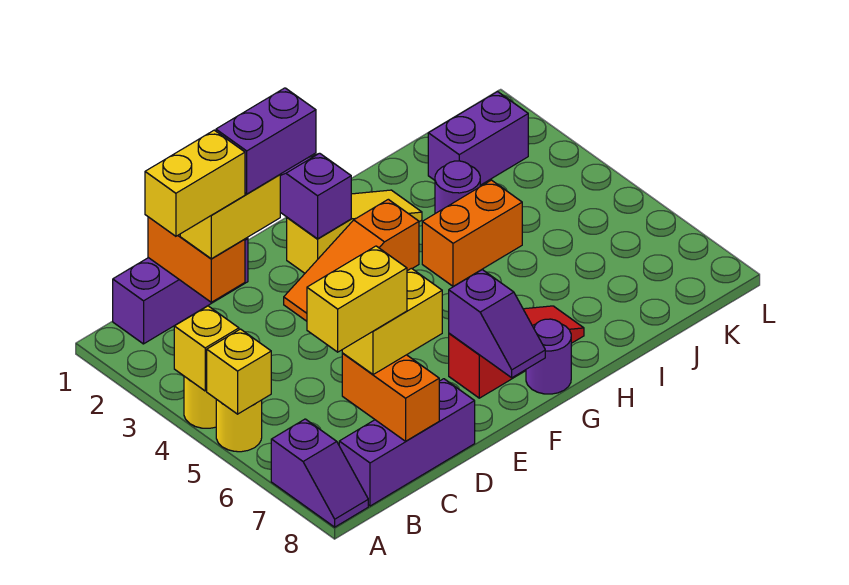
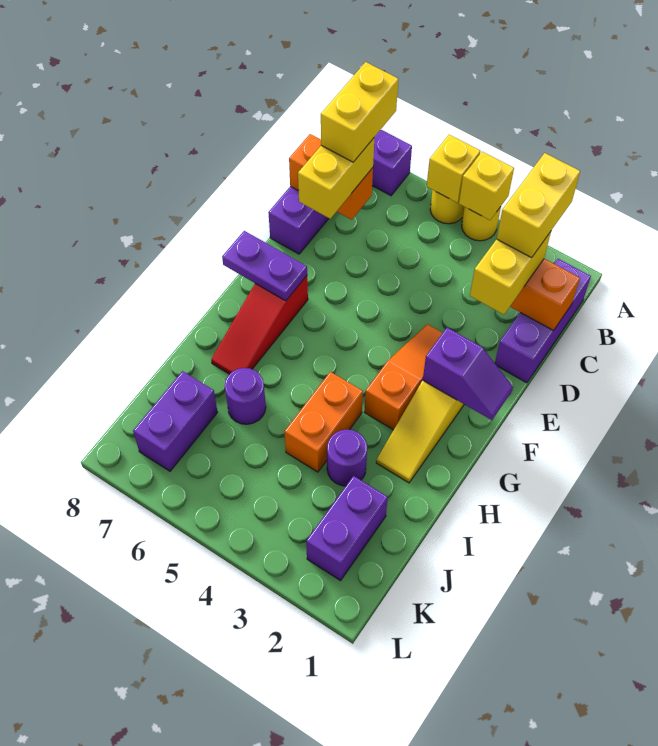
purple brick D2:E2 level 4 -> purple brick J7:K7 level 1
purple slope F7:F8 level 2 top 7 -> purple plate F7:F8 level 2
purple round brick G8 level 1 -> purple round brick I6 level 1

